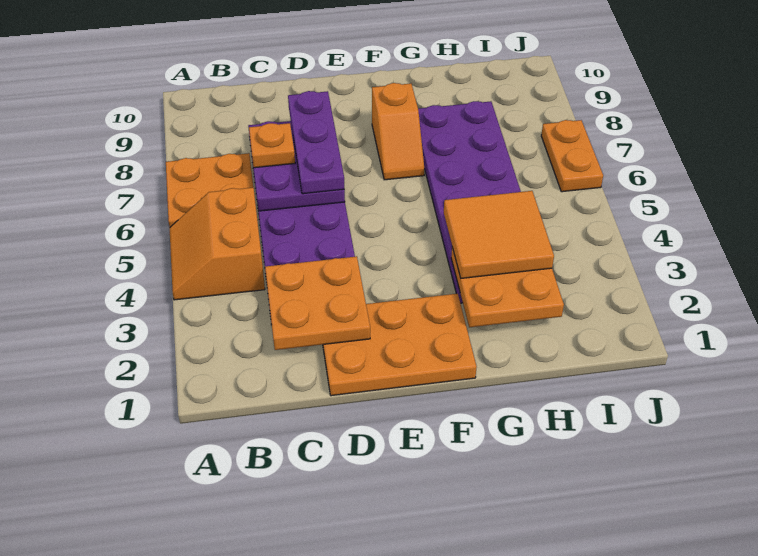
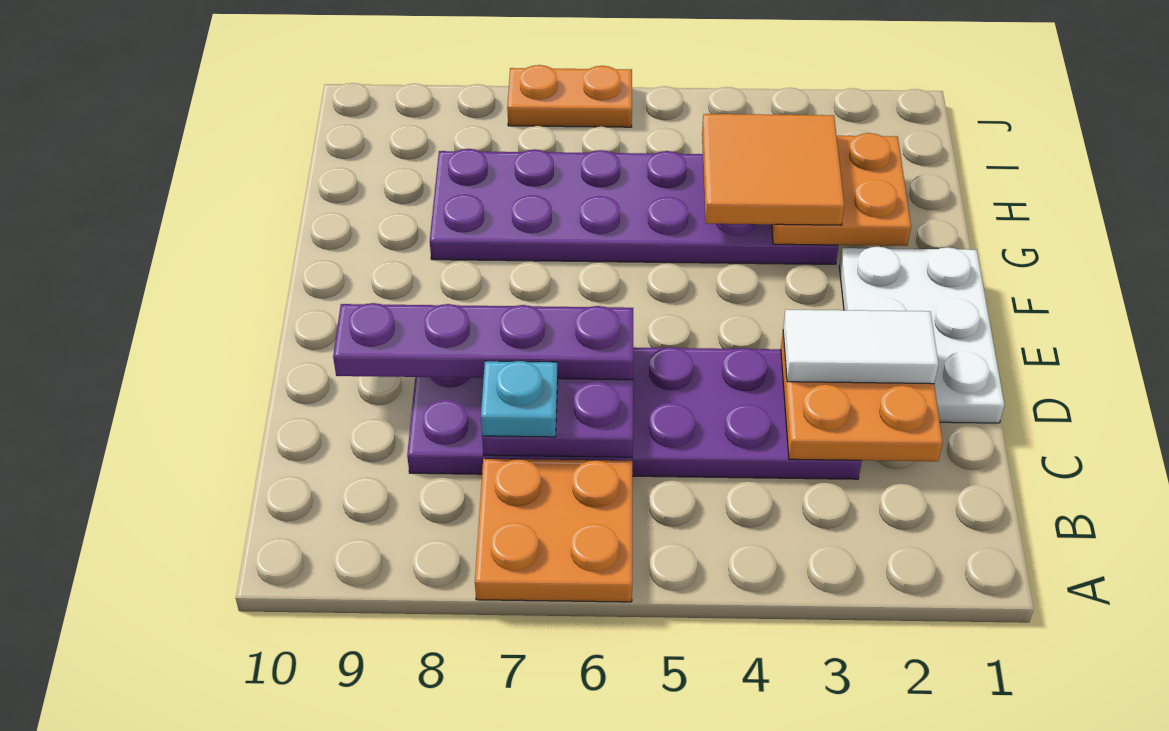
orange slope A4:B5 level 1 top B -> none
orange plate C7 level 3 -> cyan plate C7 level 3
orange plate D1:F2 level 1 -> white plate D1:F2 level 1
none -> white tile D2:D3 level 3
purple plate D6:D8 level 3 -> purple plate D6:D9 level 3
orange slope F7:F8 level 1 top 8 -> none

